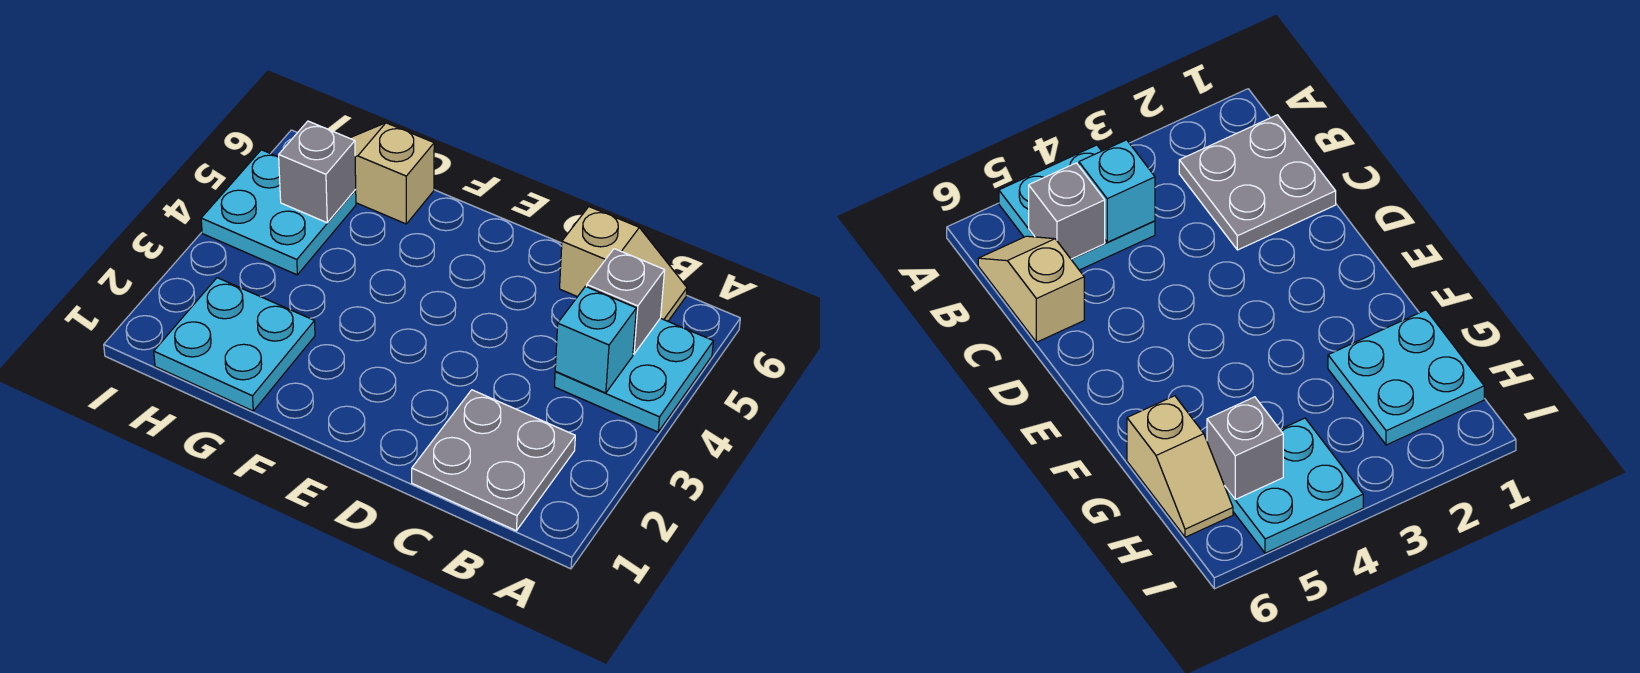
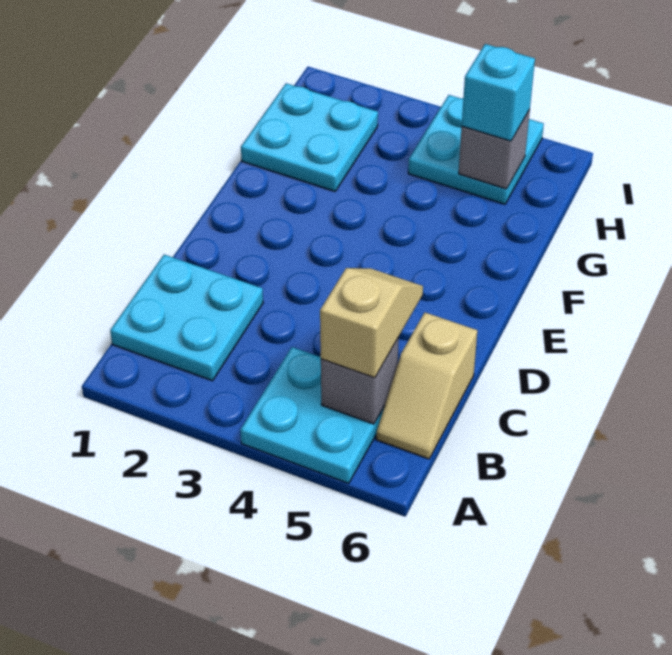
grey plate B1:C2 level 1 -> cyan plate B1:C2 level 1
cyan brick B4 level 2 -> cyan brick H5 level 3
tan slope G6:H6 level 1 top G -> tan slope B5:C5 level 3 top B

